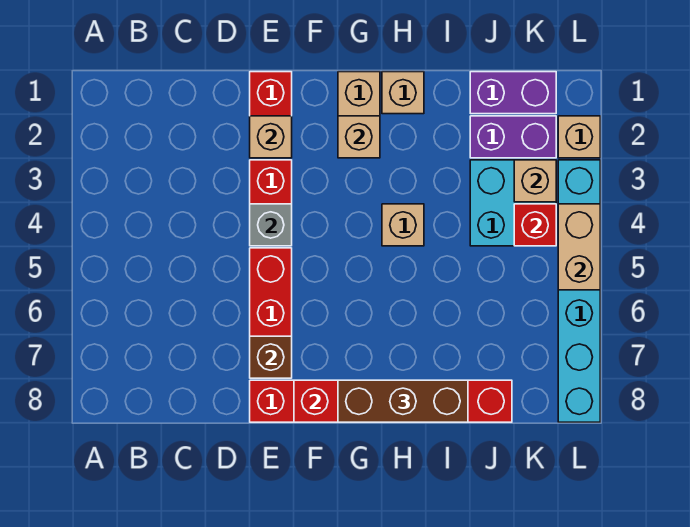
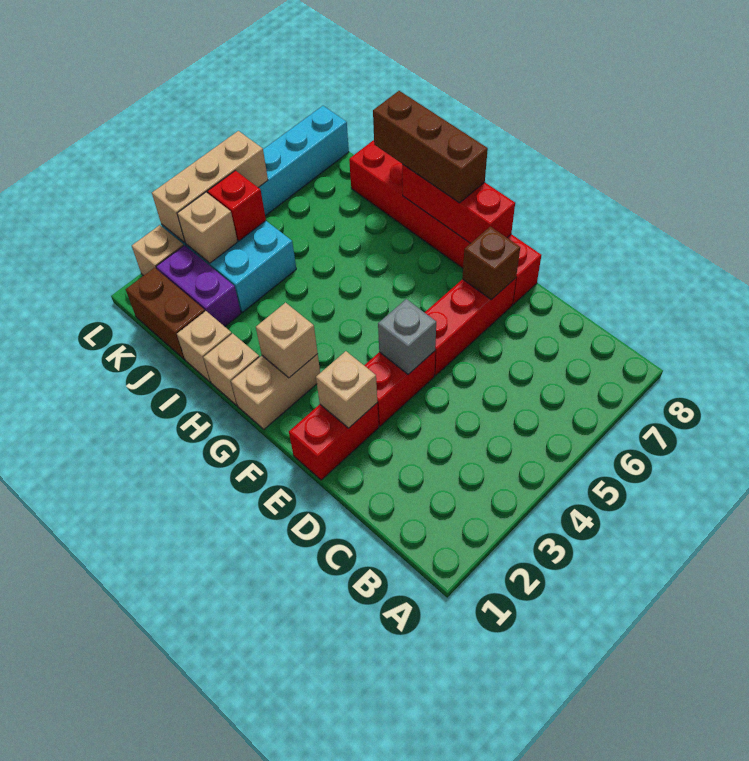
tan brick H4 level 1 -> tan brick I1 level 1
purple brick J1:K1 level 1 -> brown brick J1:K1 level 1
tan brick L4:L5 level 2 -> tan brick L3:L5 level 2

